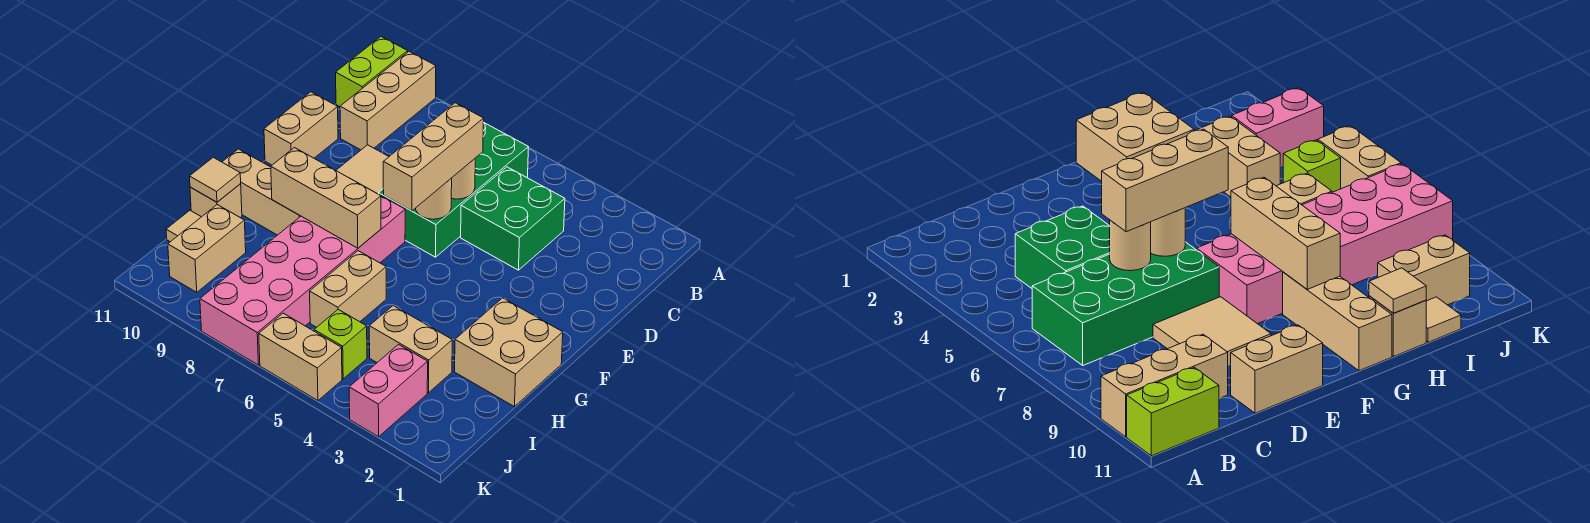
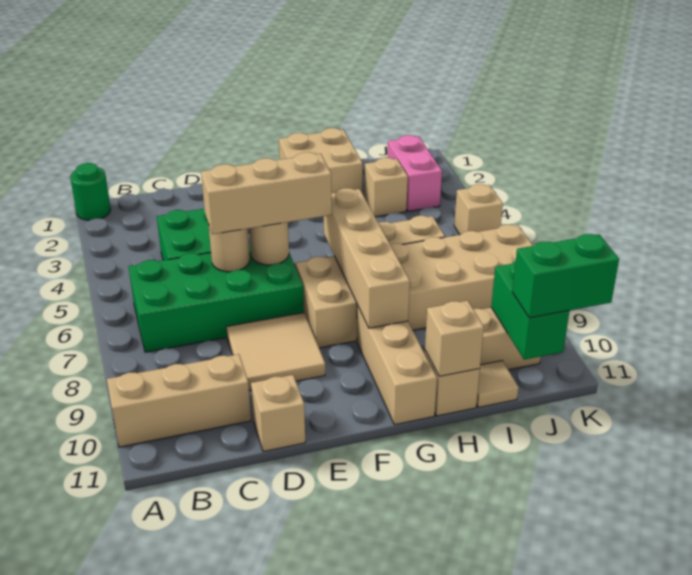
none -> green round brick A1 level 1
lime brick A11:B11 level 1 -> none
tan brick D11:E11 level 1 -> tan brick D11 level 1
pink brick F7:K8 level 1 -> tan brick F7:K8 level 1
tan brick G7:G9 level 2 -> tan brick G6:G9 level 2
tan tile H11 level 2 -> tan brick H11 level 2
tan brick I3:I4 level 1 -> tan brick I3 level 1
pink brick J3:K3 level 1 -> pink brick J2:J3 level 1
lime brick J5 level 1 -> none
none -> green brick J10:J11 level 2
none -> green brick J11:K11 level 3
tan brick K5:K6 level 1 -> tan brick K5 level 1

